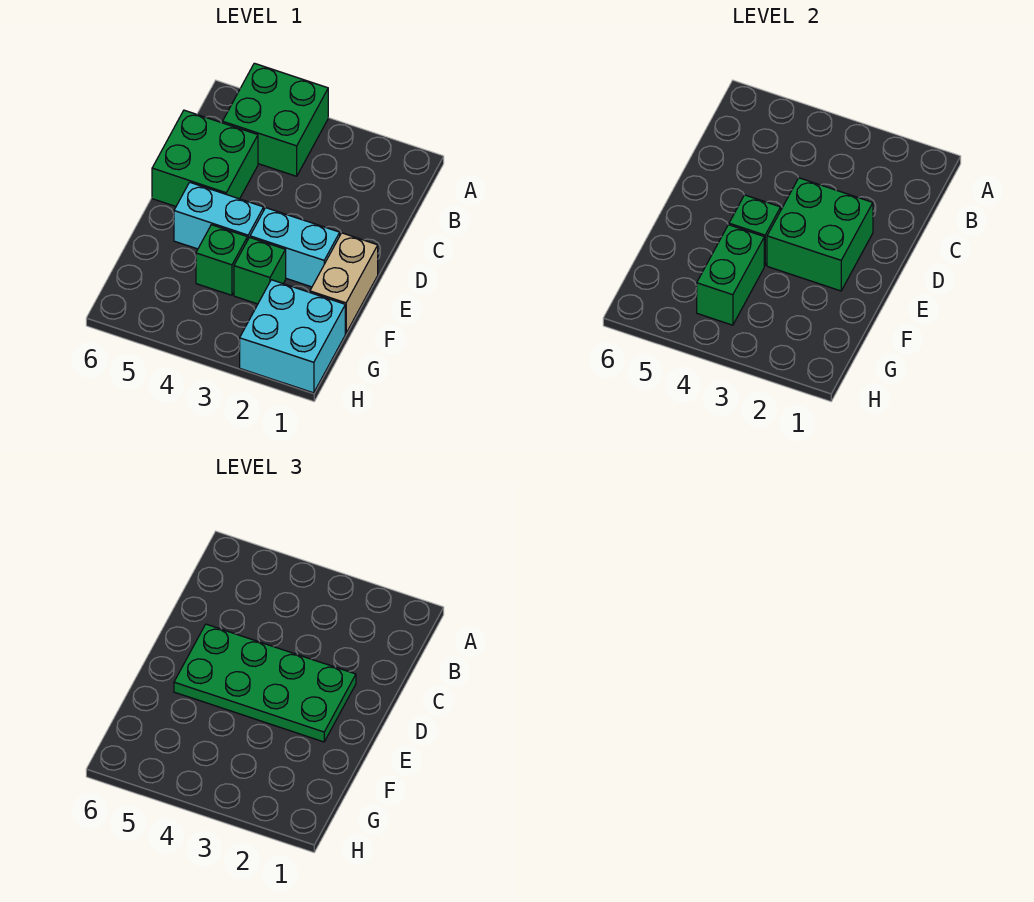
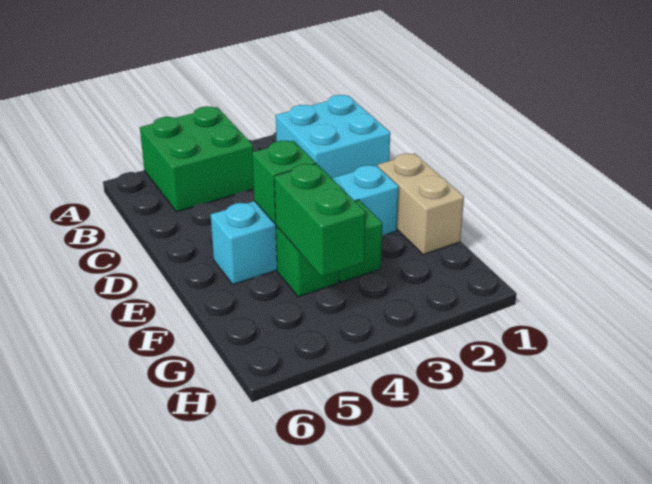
green brick C5:D6 level 1 -> none
green brick D2:E3 level 2 -> none
green plate D2:E5 level 3 -> none
cyan brick G1:H2 level 1 -> cyan brick B1:C2 level 1

